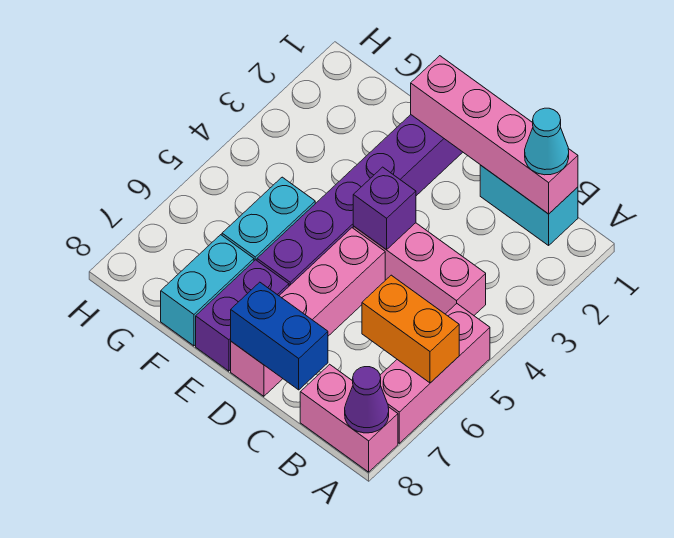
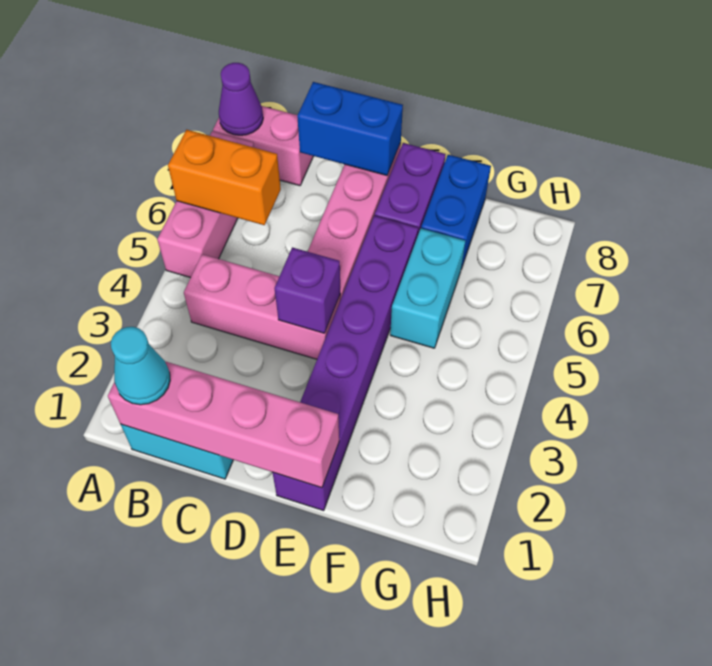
cyan brick F7:F8 level 1 -> blue brick F7:F8 level 1

